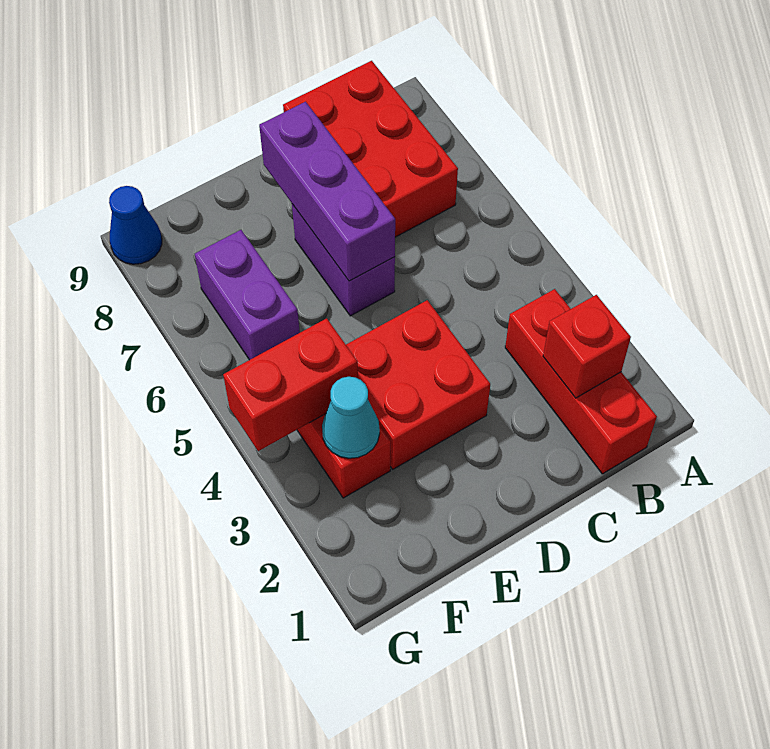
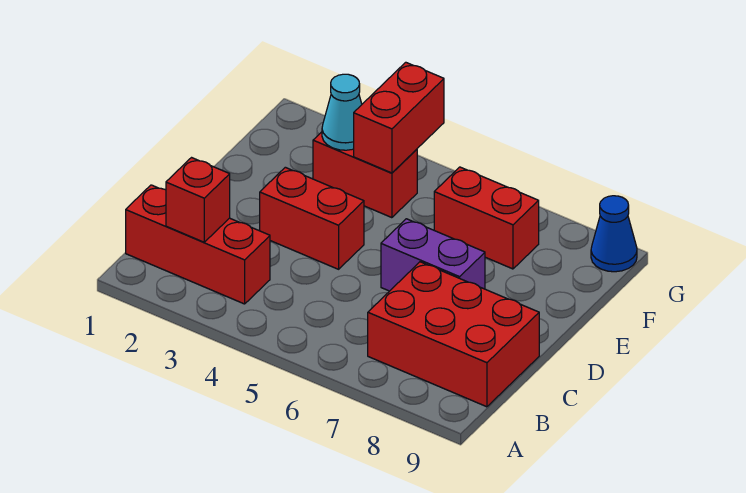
red brick D3:E4 level 1 -> red brick D3:D4 level 1
purple brick D6:D8 level 2 -> none
purple brick F6:F7 level 1 -> red brick F6:F7 level 1

